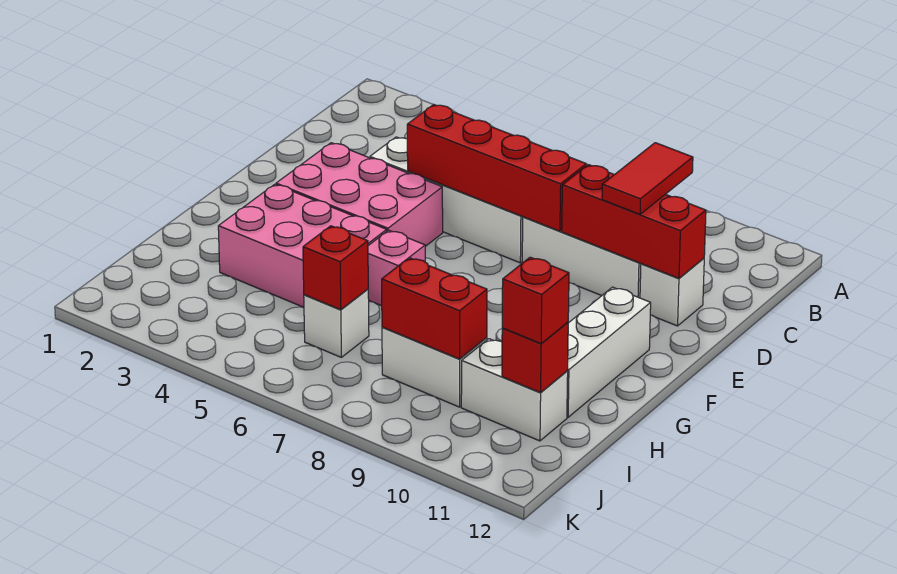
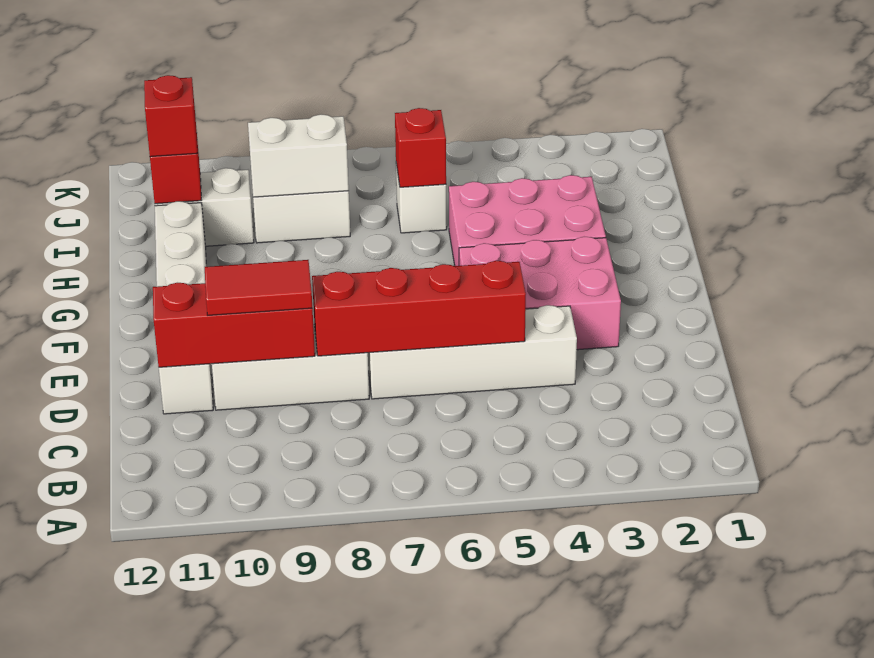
red tile C10:D10 level 3 -> red tile D9:D10 level 3
pink brick G6 level 1 -> none
red brick I8:I9 level 2 -> white brick I8:I9 level 2

